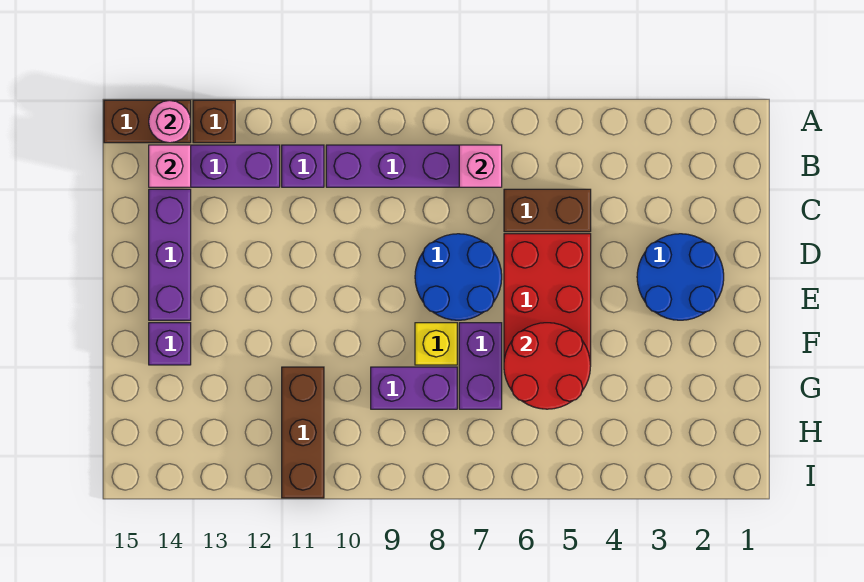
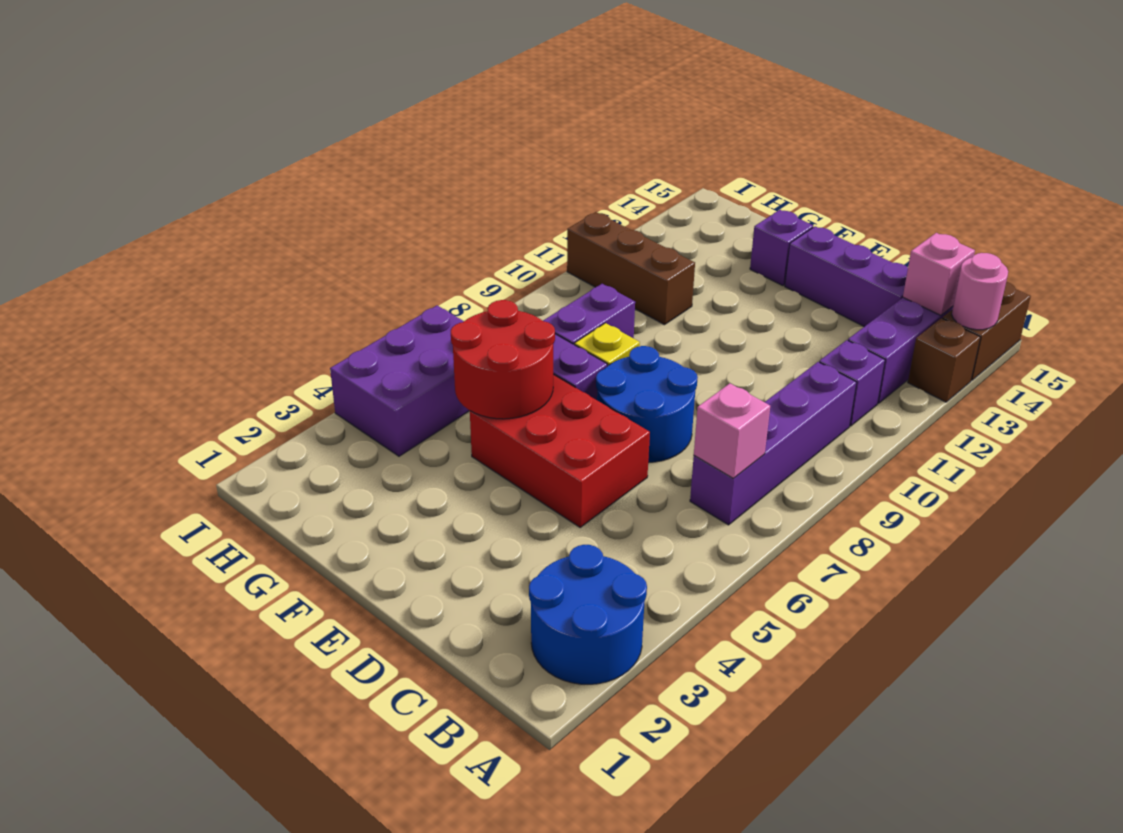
brown brick C5:C6 level 1 -> none
blue round brick D2:E3 level 1 -> blue round brick A2:B3 level 1
none -> purple brick H4:I6 level 1

